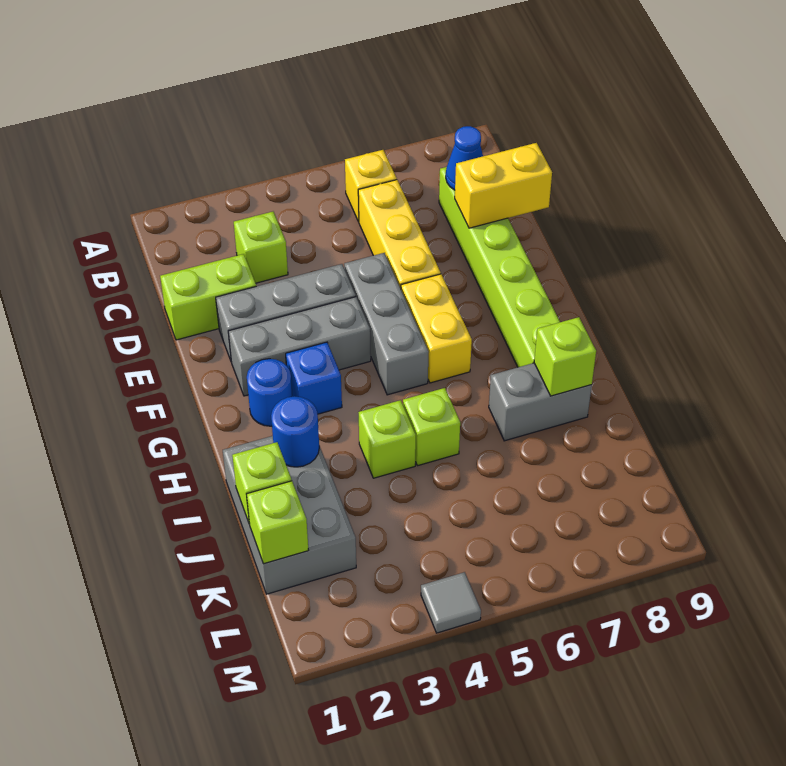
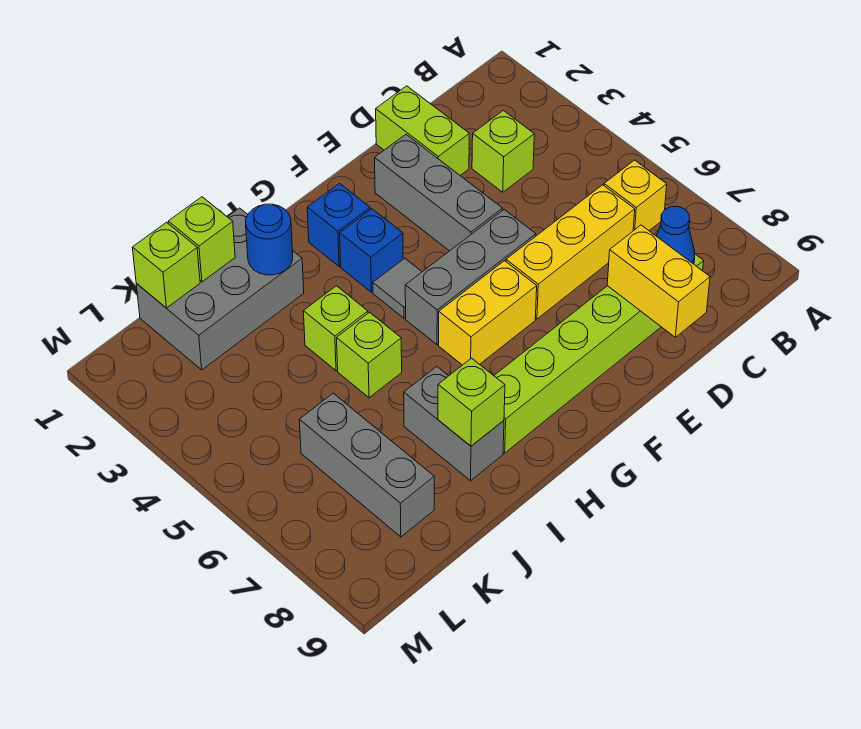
grey brick F2:F4 level 1 -> grey brick K6:K8 level 1
blue round brick G2 level 1 -> blue brick G2 level 1
grey tile M4 level 1 -> grey tile G4 level 1

